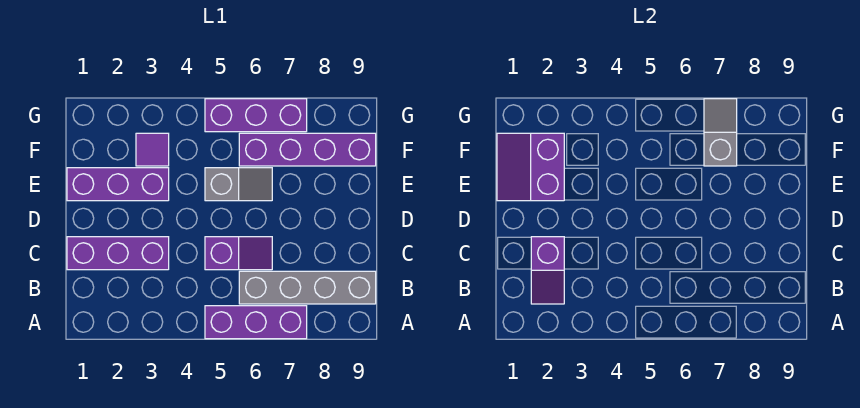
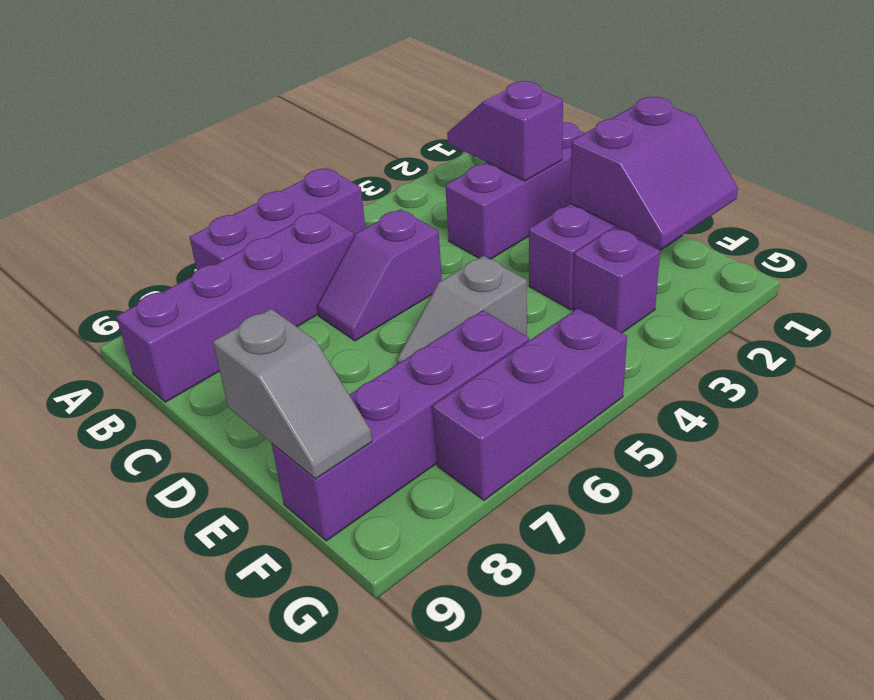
grey brick B6:B9 level 1 -> purple brick B6:B9 level 1
purple slope E1:F2 level 2 top 2 -> purple slope E1:F2 level 2 top E
purple tile F3 level 1 -> purple brick F3 level 1
grey slope F7:G7 level 2 top F -> grey slope E9:F9 level 2 top E

